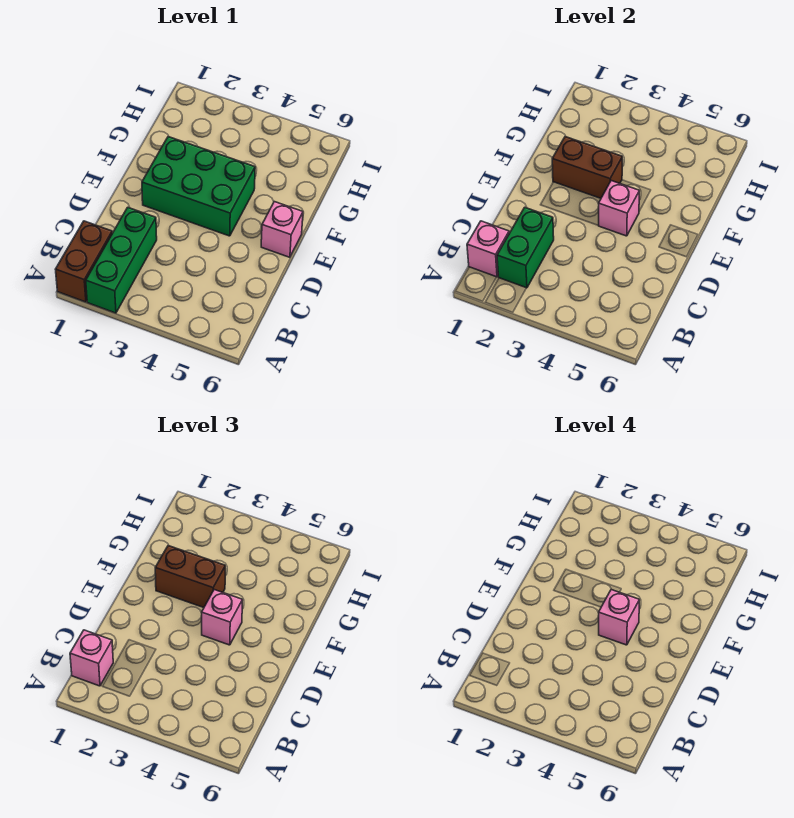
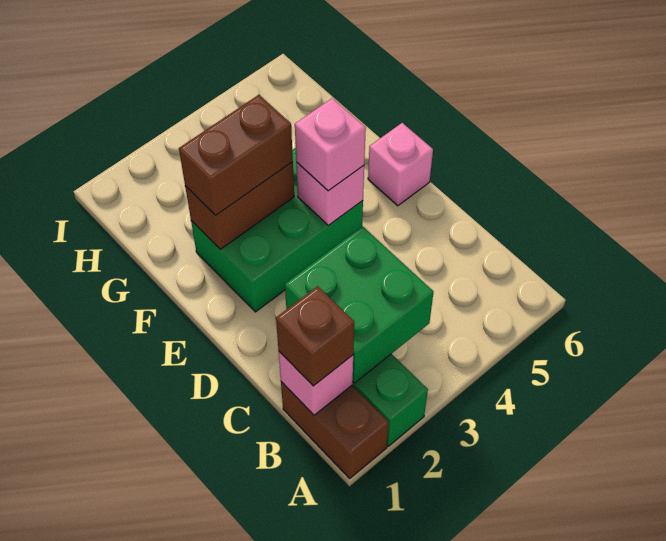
pink brick B1 level 3 -> brown brick B1 level 3
green brick B2:C2 level 2 -> green brick B2:C3 level 2
pink brick E4 level 4 -> none

